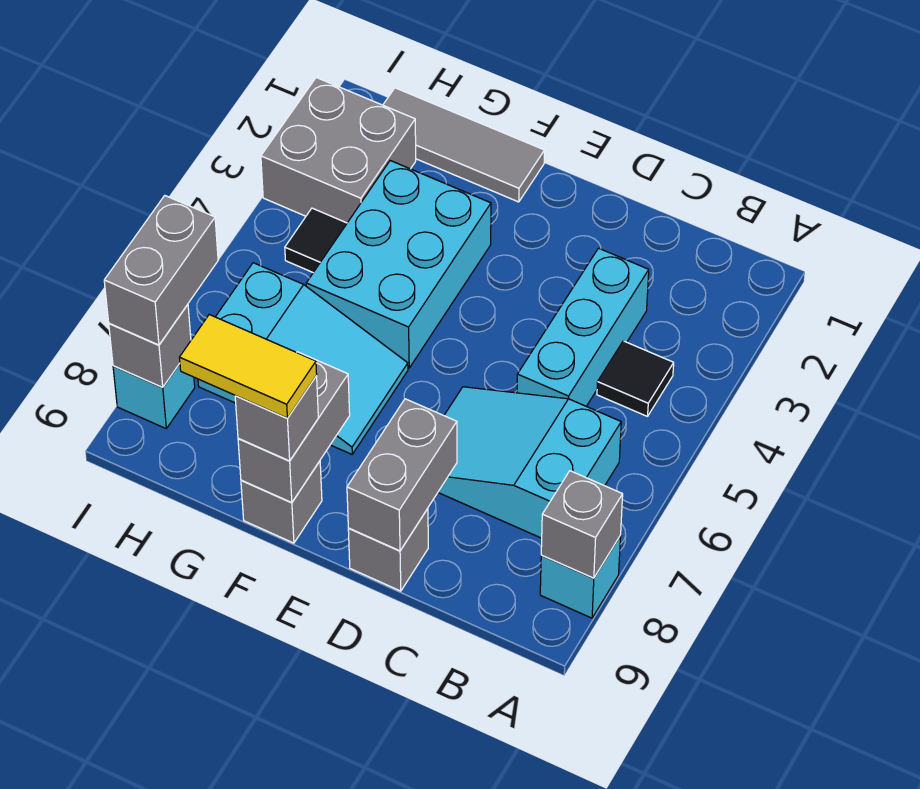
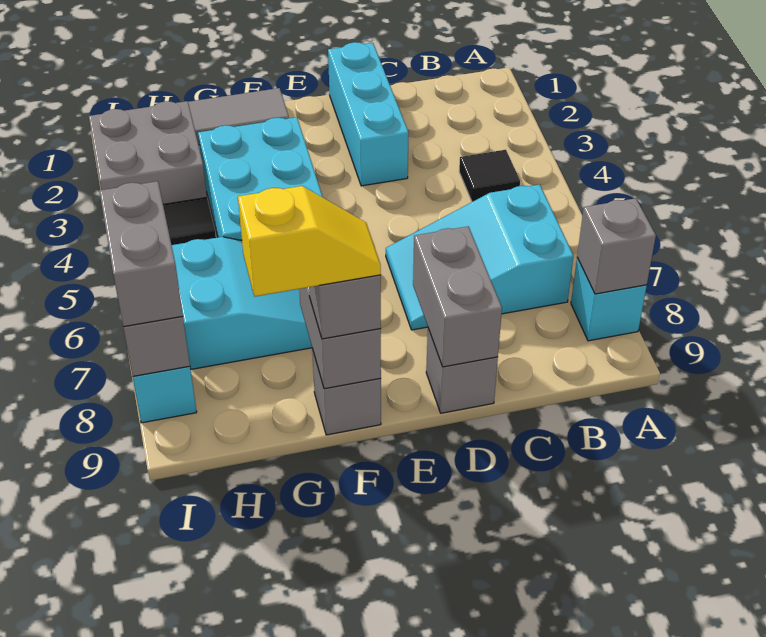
cyan brick C3:C5 level 1 -> cyan brick D1:D3 level 1
yellow tile F9:G9 level 4 -> yellow slope F9:G9 level 4 top G

